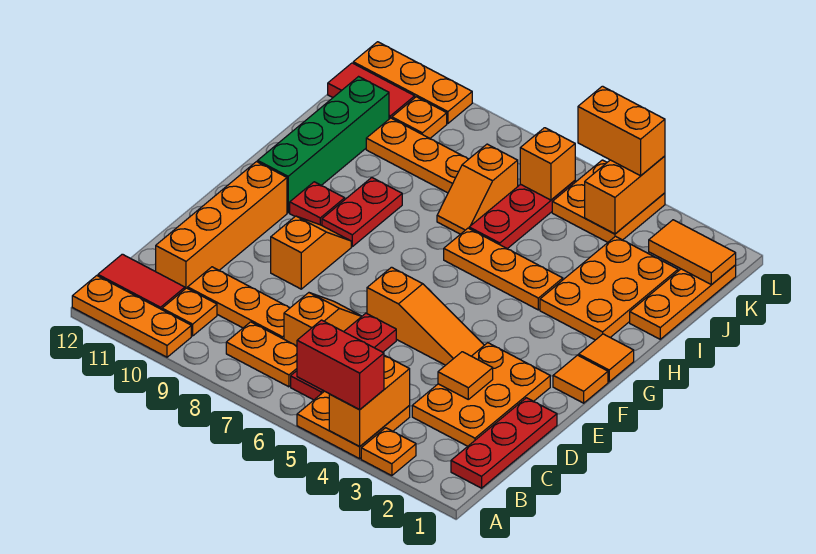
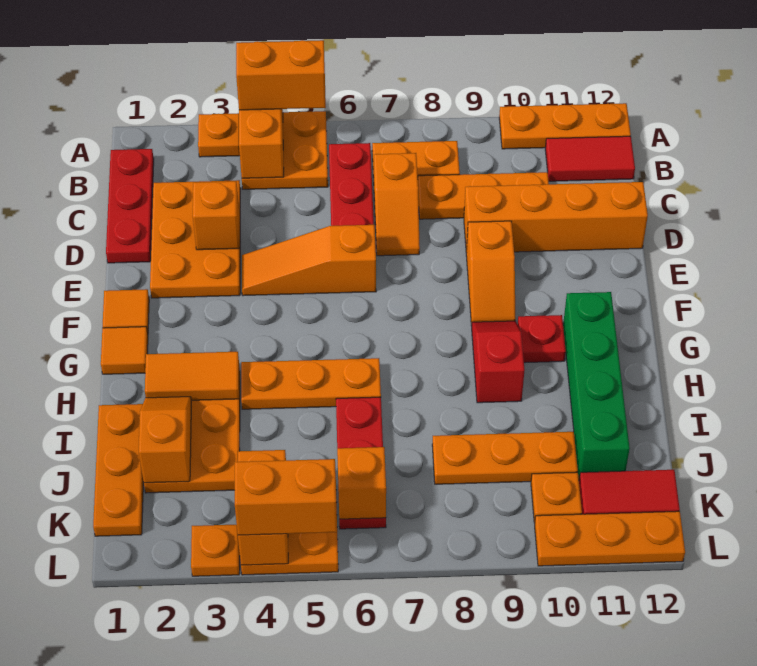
red brick A4:A5 level 3 -> orange brick A4:A5 level 3
orange plate B10 level 1 -> orange plate L3 level 1
orange brick C11:F11 level 1 -> orange brick D9:D12 level 1
orange tile D3 level 2 -> orange brick D3 level 2
red plate G9:H9 level 1 -> red slope G9:H9 level 1 top H
orange slope I7:J7 level 1 top J -> orange slope I2:J2 level 2 top J
orange tile K1:K2 level 2 -> orange tile H2:H3 level 2

